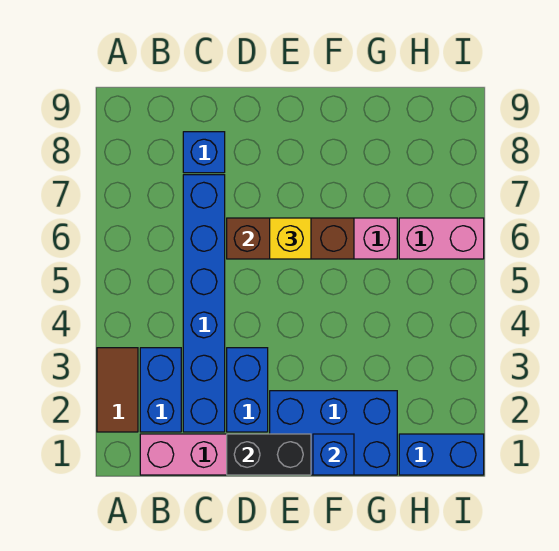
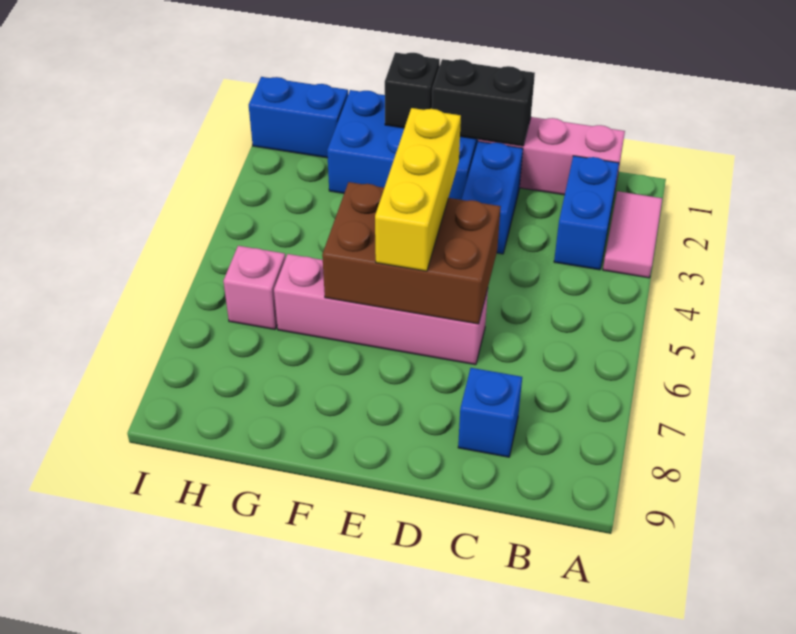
brown tile A2:A3 level 1 -> pink tile A2:A3 level 1
blue brick C2:C7 level 1 -> none
brown brick D6:F6 level 2 -> brown brick D5:F6 level 2
yellow brick E6 level 3 -> yellow brick E4:E6 level 3
blue brick F1 level 2 -> black brick F1 level 2
pink brick H6:I6 level 1 -> pink brick H6 level 1

